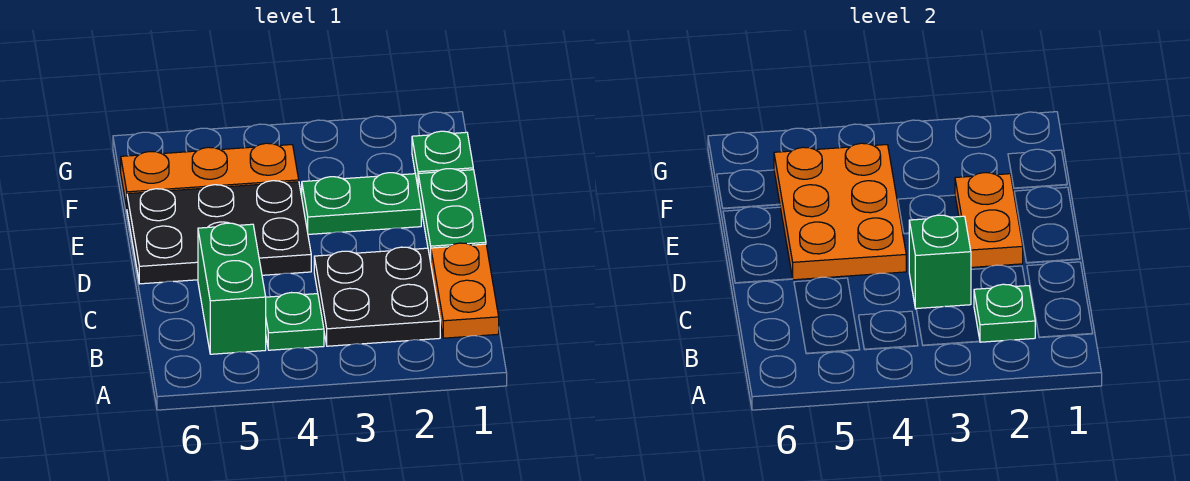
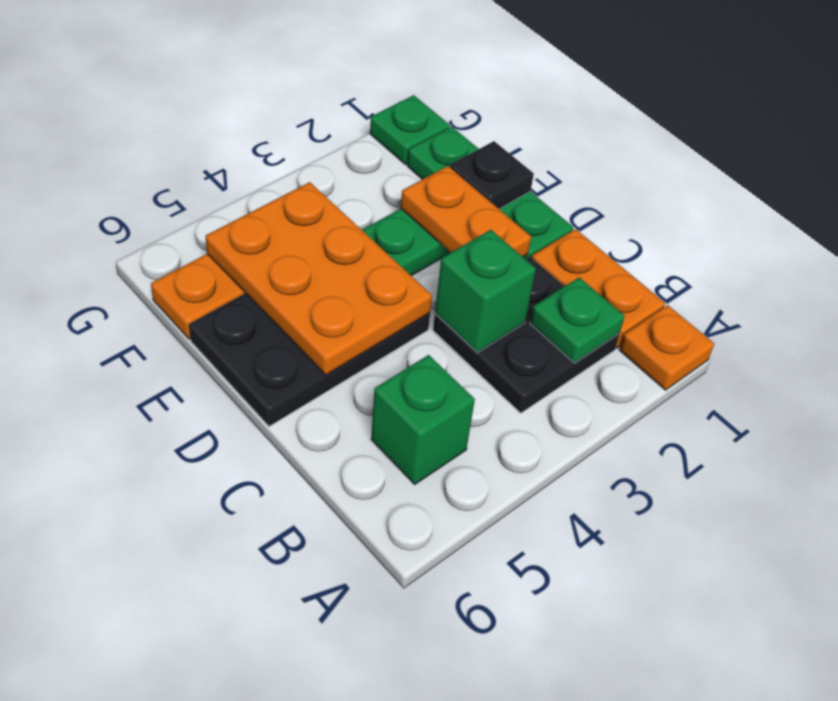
none -> orange plate A1 level 1
green plate B4 level 1 -> green plate G1 level 1
green brick B5:C5 level 1 -> green brick B5 level 1
none -> black plate E1 level 2

